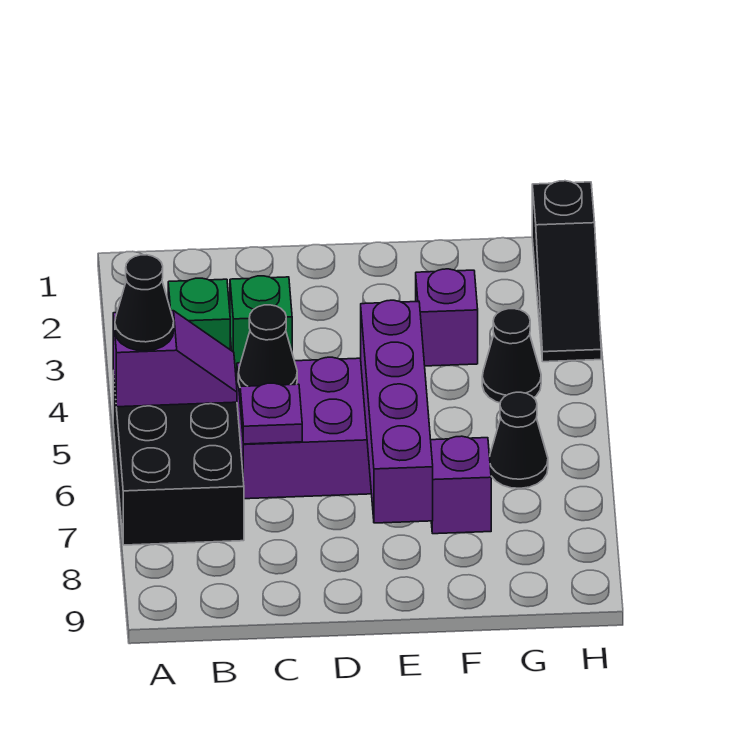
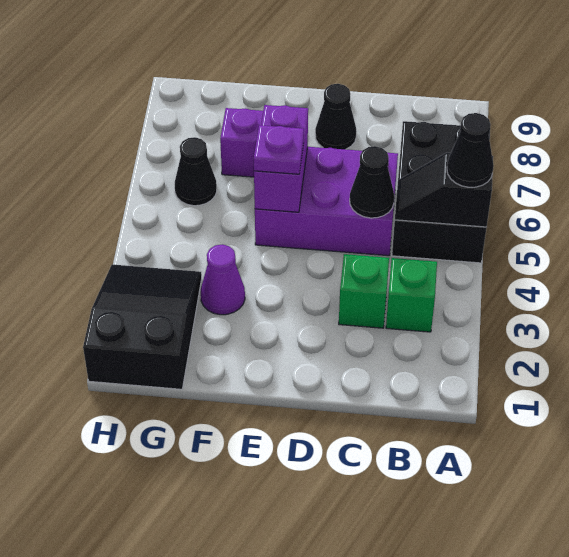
purple slope A5:B5 level 2 top A -> black slope A5:B5 level 2 top A
purple plate C6 level 2 -> purple plate E5 level 3
purple brick E5:E8 level 2 -> purple brick E5:E6 level 2
purple brick F3 level 1 -> purple cone F3 level 1
black cone G4 level 1 -> black cone D8 level 1
black slope H1:H3 level 1 top 1 -> black slope G1:H3 level 1 top 1

